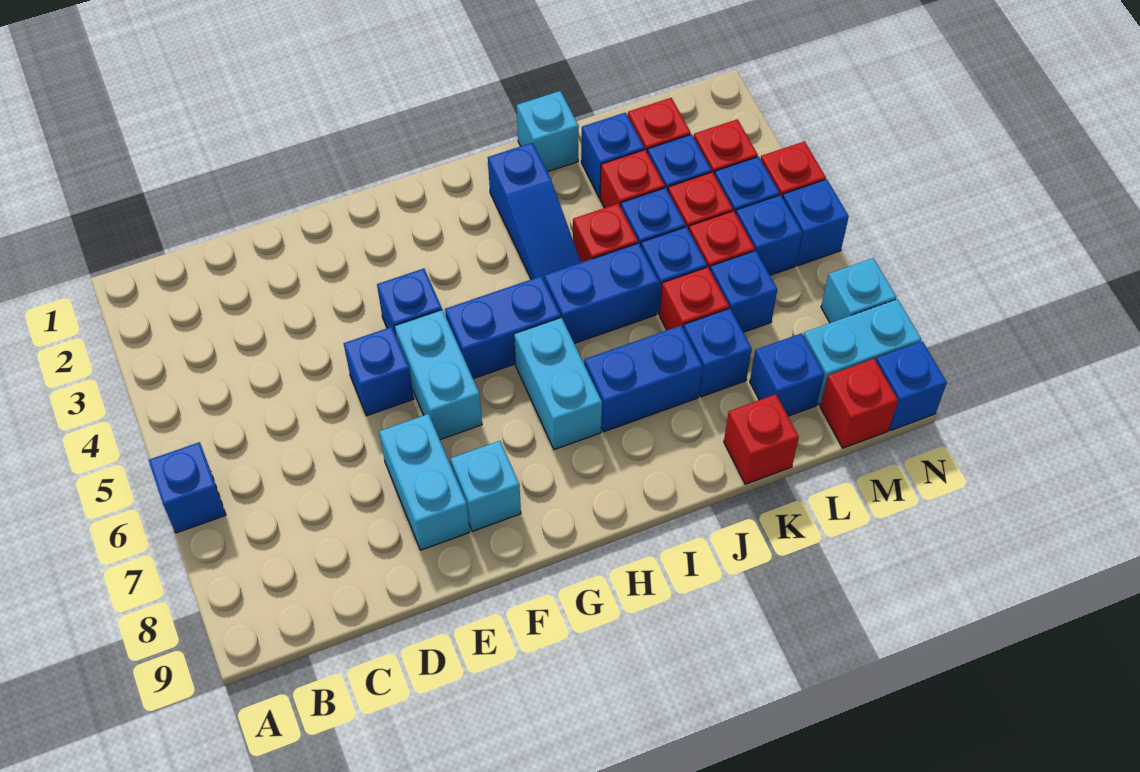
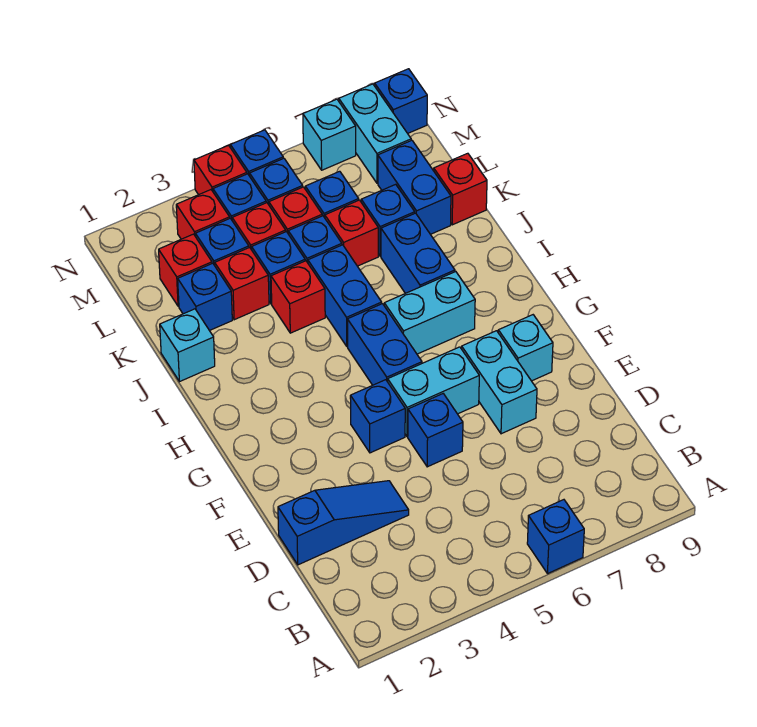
cyan brick E7:E8 level 1 -> cyan brick E7:F7 level 1
blue slope I2:I4 level 1 top 2 -> blue slope D1:D3 level 1 top 1
blue brick L8 level 1 -> blue brick K8:L8 level 1
red brick M9 level 1 -> none

